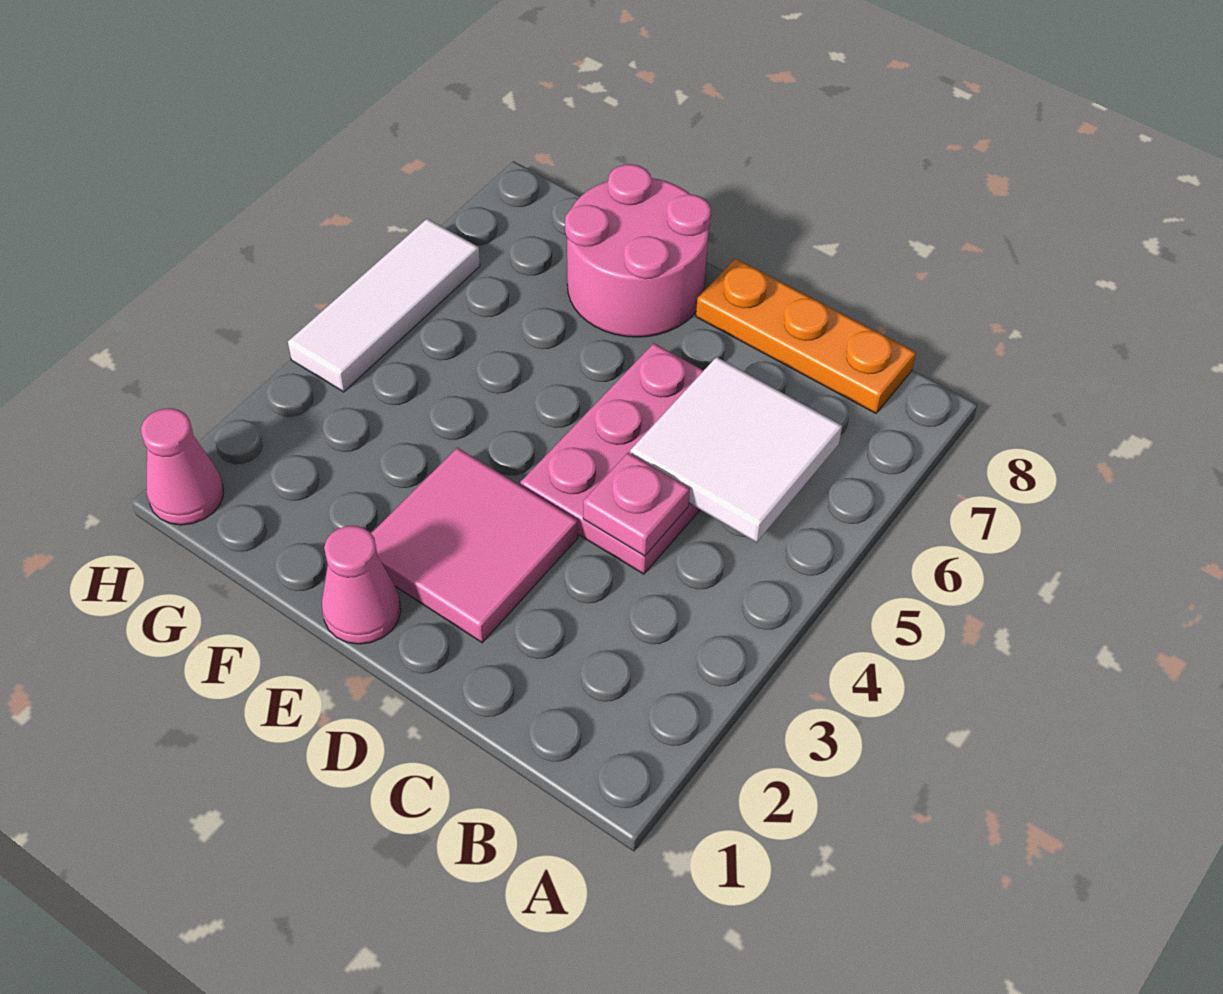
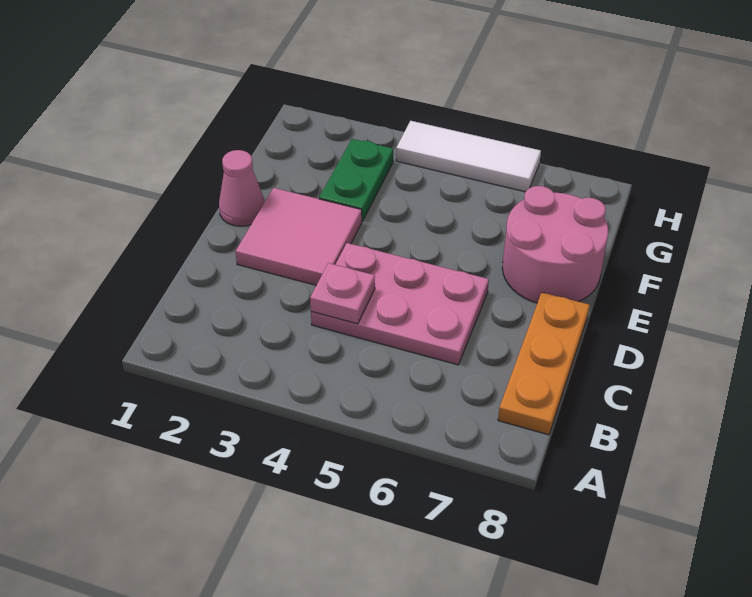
white tile B5:C6 level 2 -> none
none -> green plate F3:G3 level 1
pink cone H1 level 1 -> none

